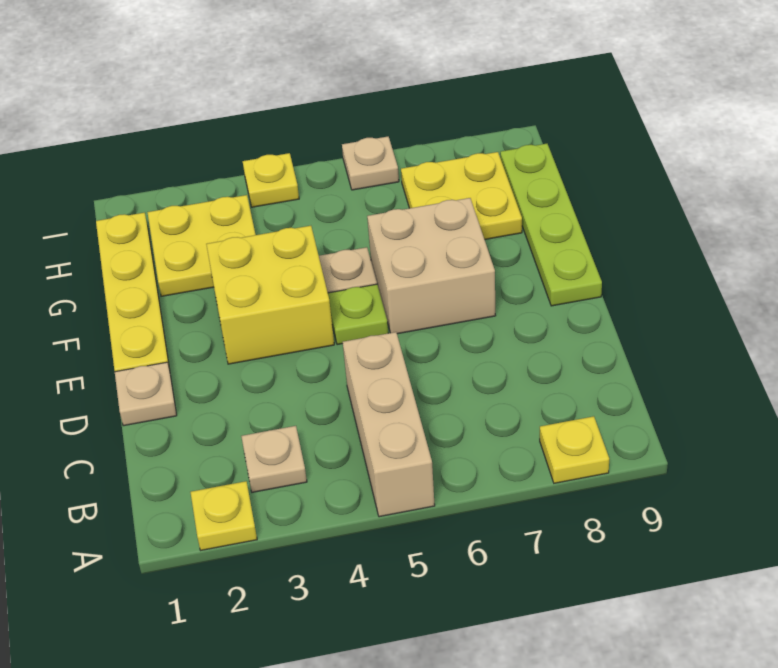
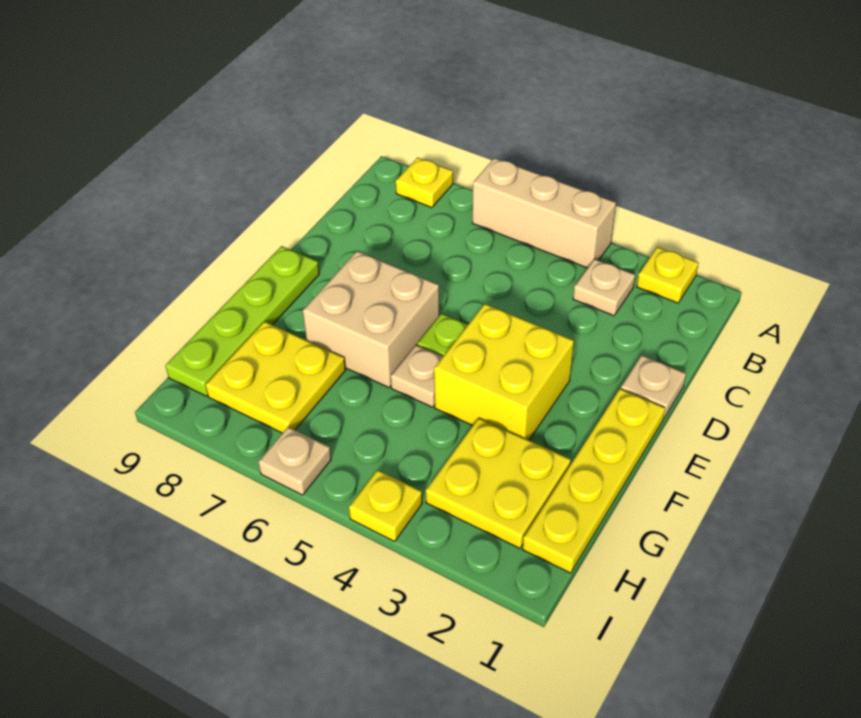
tan brick A5:C5 level 1 -> tan brick A4:A6 level 1

